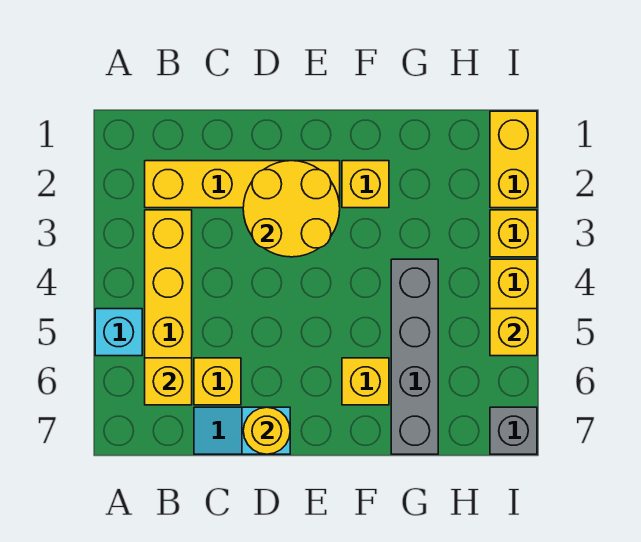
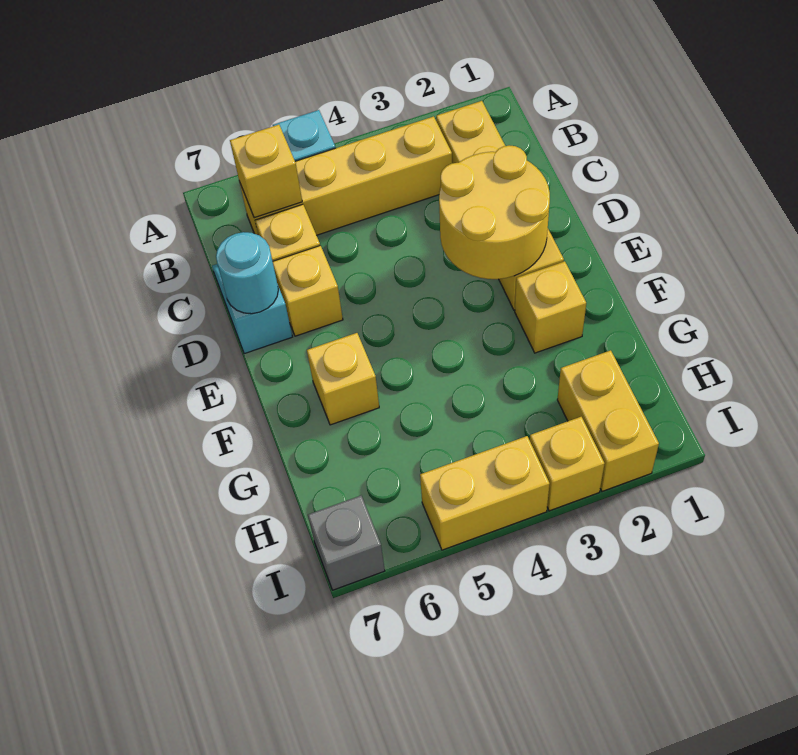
yellow round brick D7 level 2 -> cyan round brick D7 level 2
grey brick G4:G7 level 1 -> none
yellow brick I1:I2 level 1 -> yellow brick H2:I2 level 1
yellow brick I5 level 2 -> yellow brick D6 level 1

